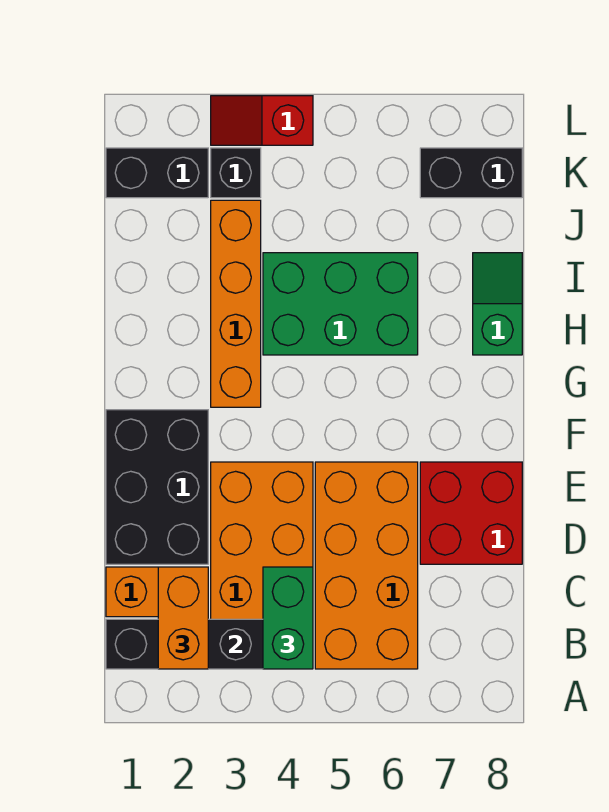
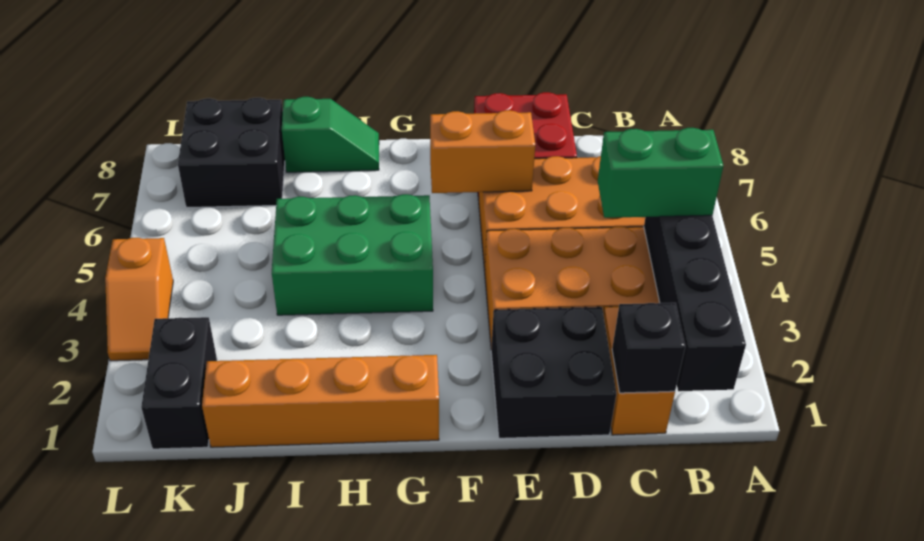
orange brick B2:C2 level 3 -> orange brick E6:F6 level 2
black brick D1:F2 level 1 -> black brick D1:E2 level 1
orange brick G3:J3 level 1 -> orange brick G1:J1 level 1
green brick H4:I6 level 1 -> green brick G4:I5 level 1
green slope H8:I8 level 1 top H -> green slope H8:I8 level 1 top I
black brick K3 level 1 -> black brick C1 level 2
black brick K7:K8 level 1 -> black brick J7:K8 level 1
red slope L3:L4 level 1 top 4 -> orange slope L3:L4 level 1 top 4

